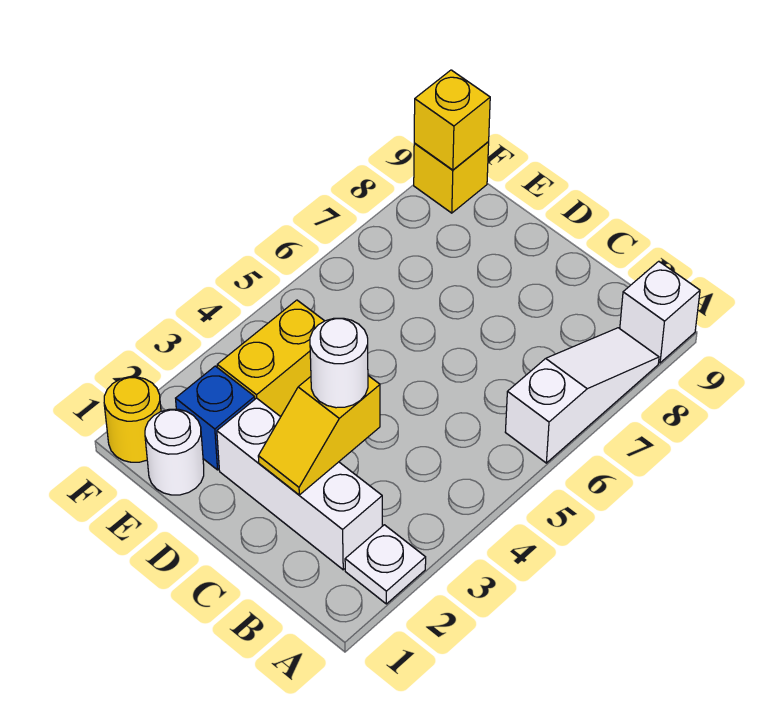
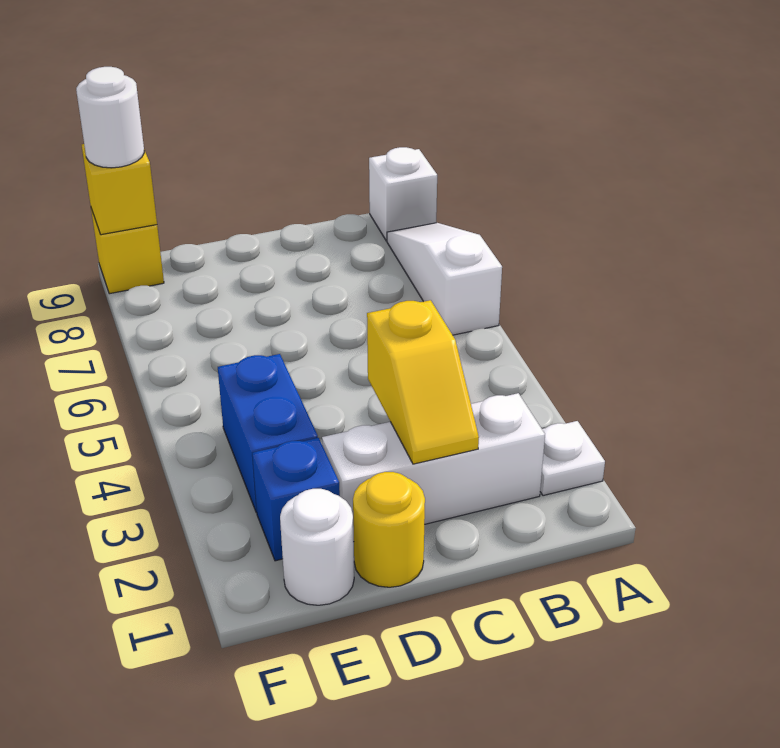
white round brick C3 level 3 -> white round brick F9 level 3
yellow brick E3:E4 level 1 -> blue brick E3:E4 level 1
yellow round brick F1 level 1 -> yellow round brick D1 level 1

